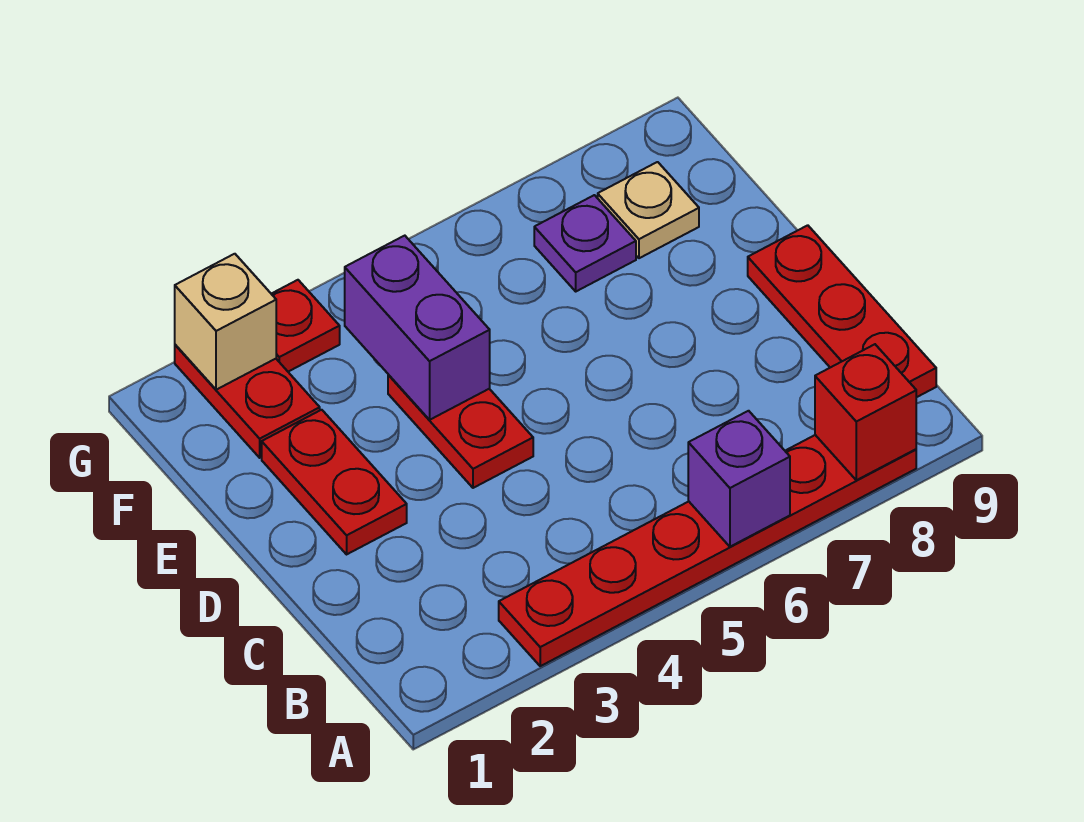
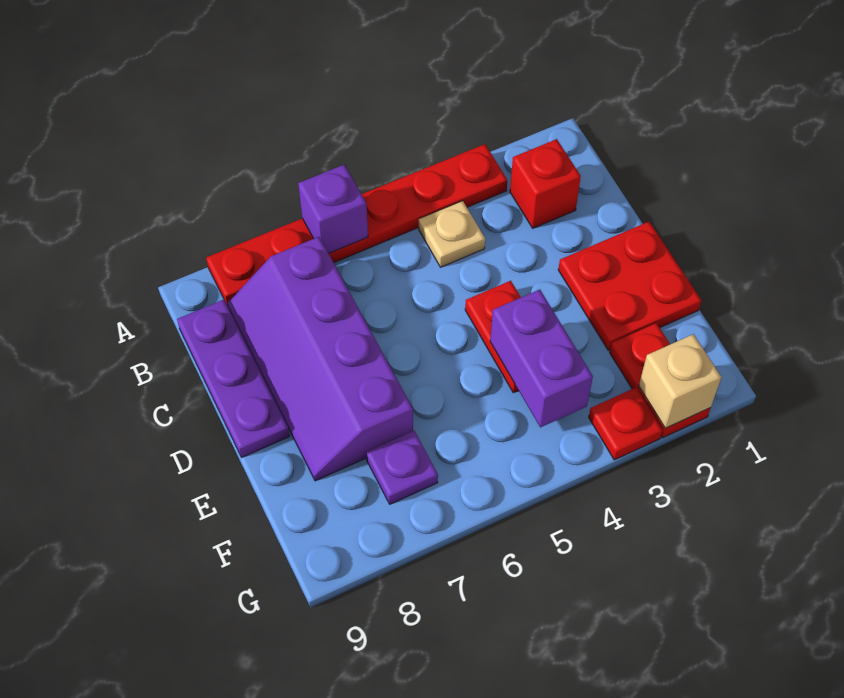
red brick A8 level 2 -> red brick B2 level 1
none -> purple slope B7:E8 level 1 top 7
red plate B9:D9 level 1 -> purple plate B9:D9 level 1
red plate D2:E2 level 1 -> red plate D1:E2 level 1
tan plate F8 level 1 -> tan plate B4 level 1

